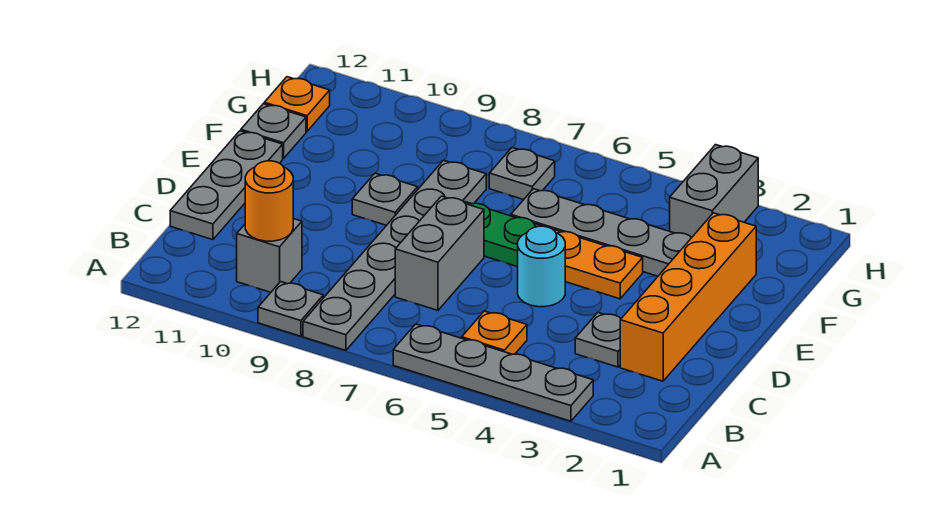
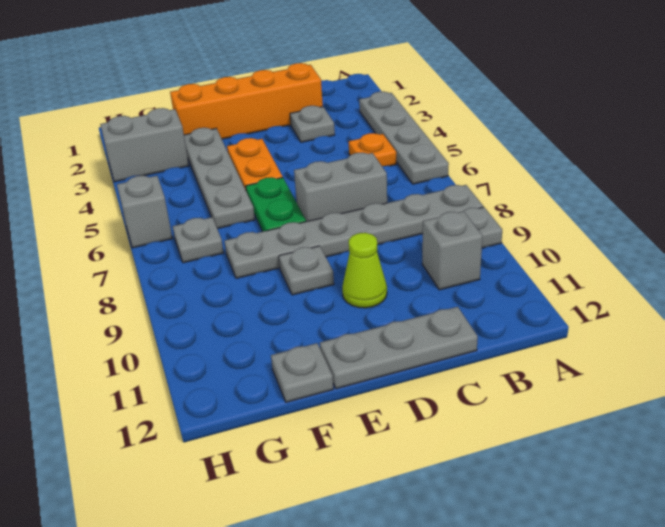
orange round brick B10 level 2 -> none
cyan round brick D5 level 1 -> none
none -> lime cone D10 level 1
orange plate G12 level 1 -> none
none -> grey brick H6 level 1

